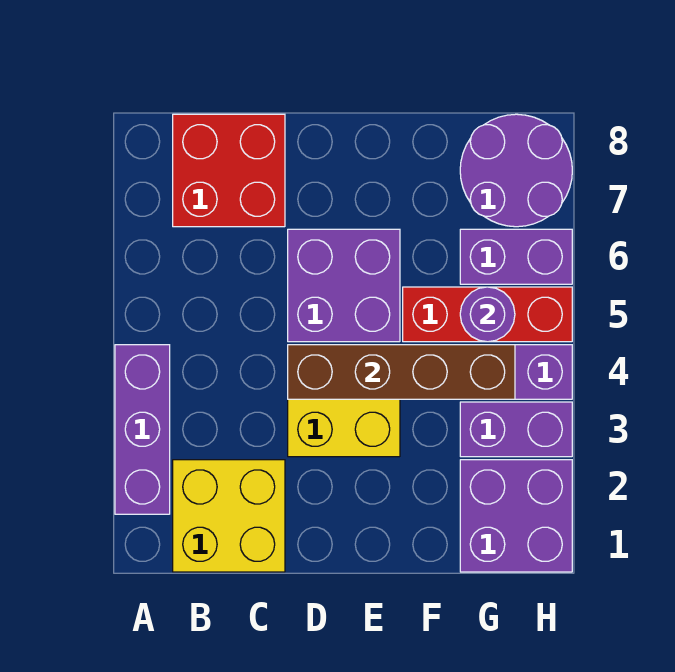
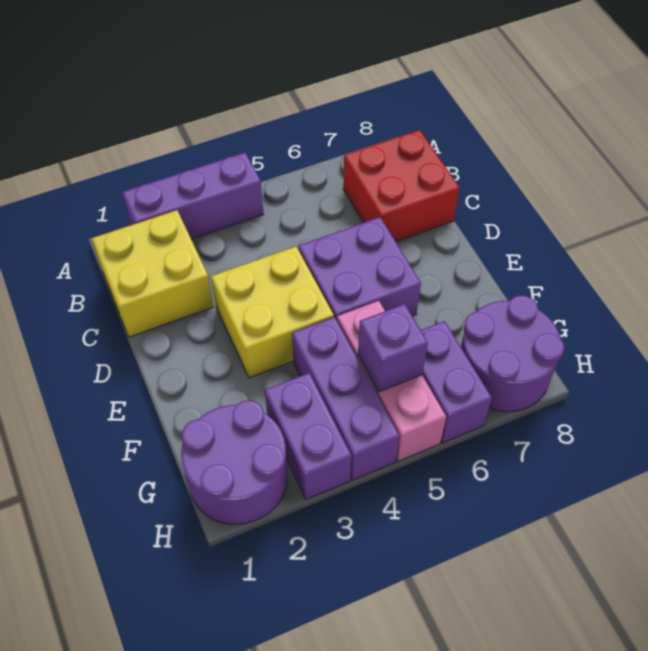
brown brick D4:G4 level 2 -> none
red brick F5:H5 level 1 -> pink brick F5:H5 level 1
purple brick G1:H2 level 1 -> purple round brick G1:H2 level 1
purple round brick G5 level 2 -> purple brick G5 level 2

